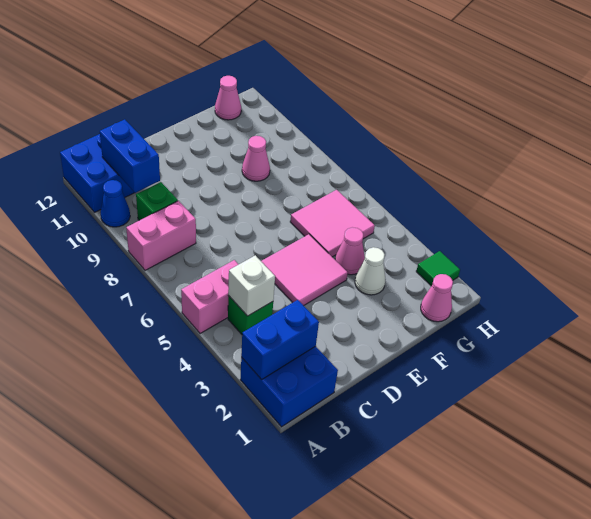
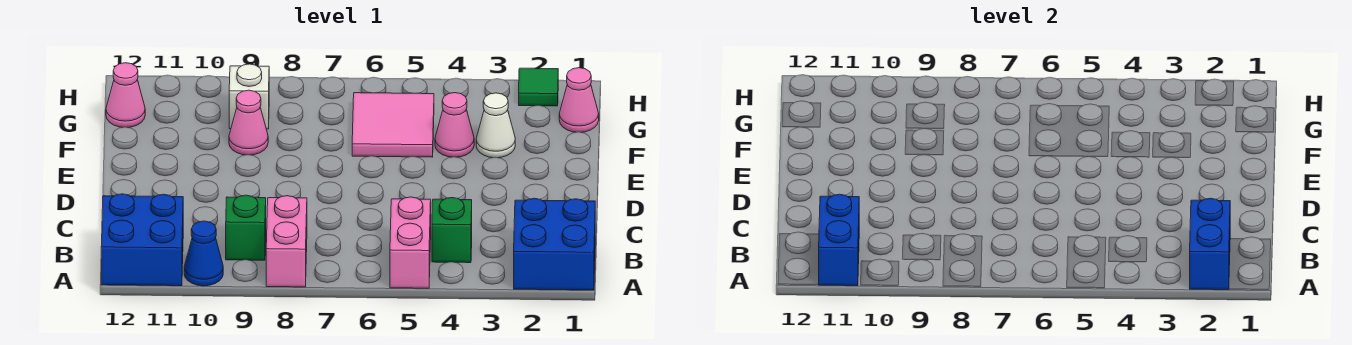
white brick B4 level 2 -> white brick G9 level 1
blue brick B10:B11 level 2 -> blue brick A11:B11 level 2
pink tile D4:E5 level 1 -> none

